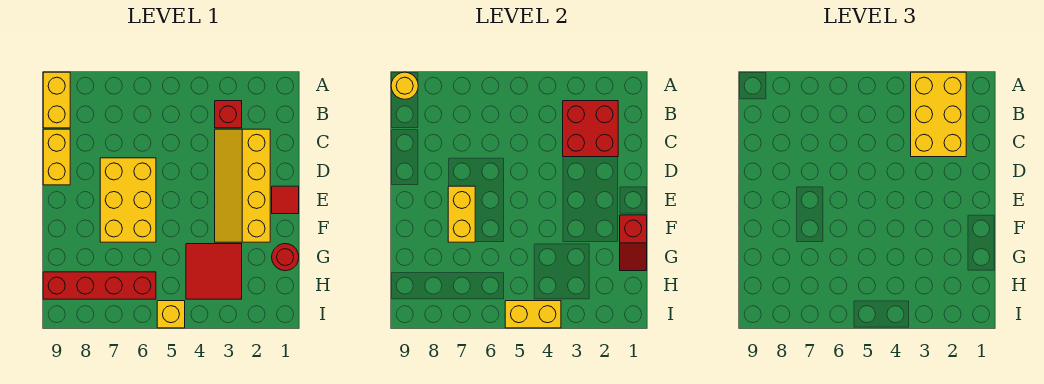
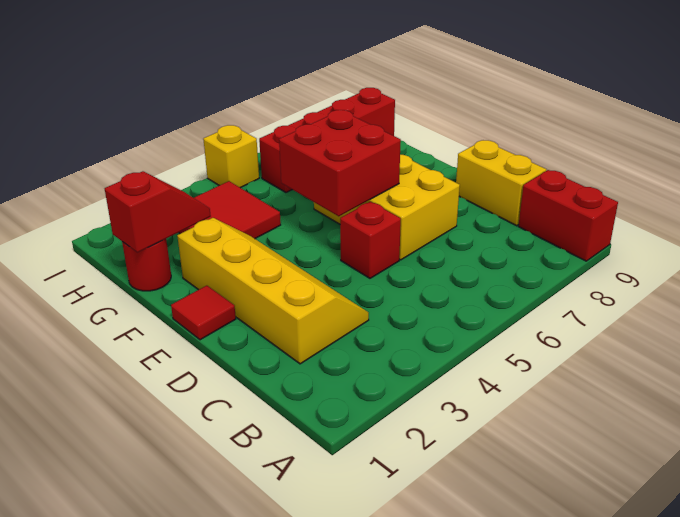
yellow brick A2:C3 level 3 -> none
yellow brick A9:B9 level 1 -> red brick A9:B9 level 1
yellow round brick A9 level 2 -> none
red brick B2:C3 level 2 -> red brick E5:F6 level 2
red brick B3 level 1 -> red brick D5 level 1
yellow brick E7:F7 level 2 -> none
red slope F1:G1 level 2 top F -> red slope G1:G2 level 2 top 1
yellow brick I4:I5 level 2 -> none

